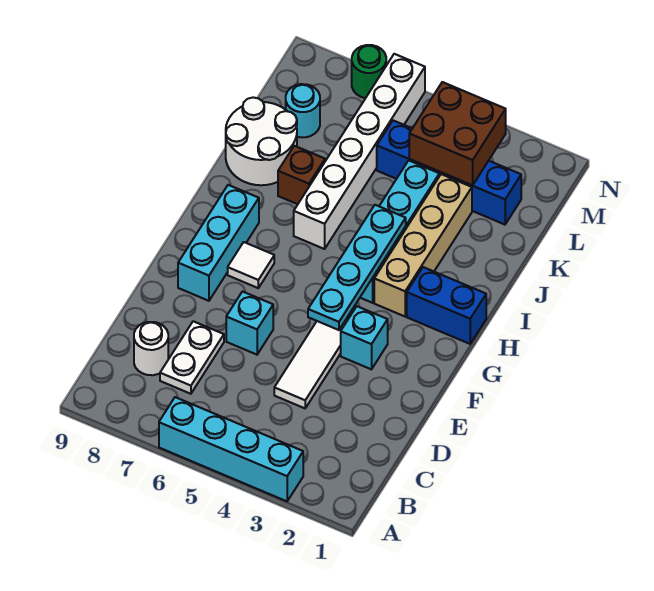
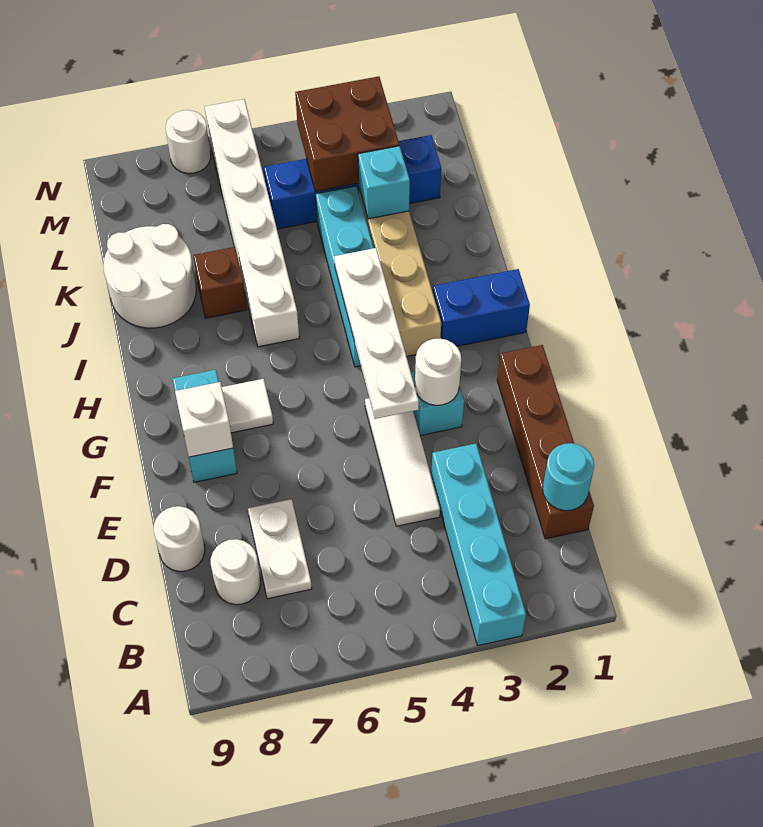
cyan brick A3:A6 level 1 -> cyan brick A3:D3 level 1
none -> brown brick C1:F1 level 1
none -> white round brick D9 level 1
cyan brick E6 level 1 -> cyan brick K3 level 2
none -> white round brick F3 level 2
cyan plate F4:I4 level 2 -> white plate F4:I4 level 2
cyan brick F8:H8 level 1 -> cyan brick F8:G8 level 1
none -> white brick F8 level 2
cyan round brick L8 level 1 -> cyan round brick C1 level 2
green round brick N7 level 1 -> white round brick N7 level 1

